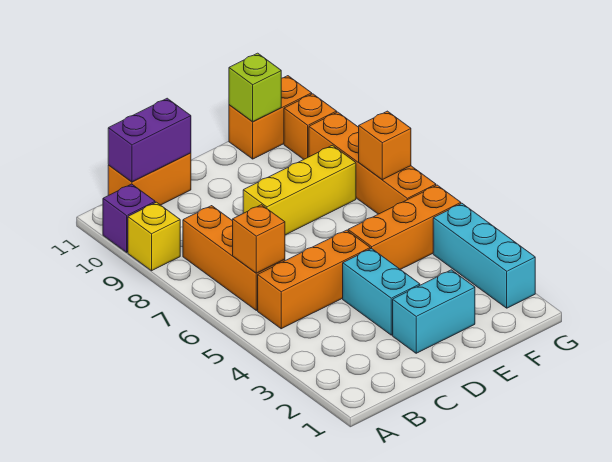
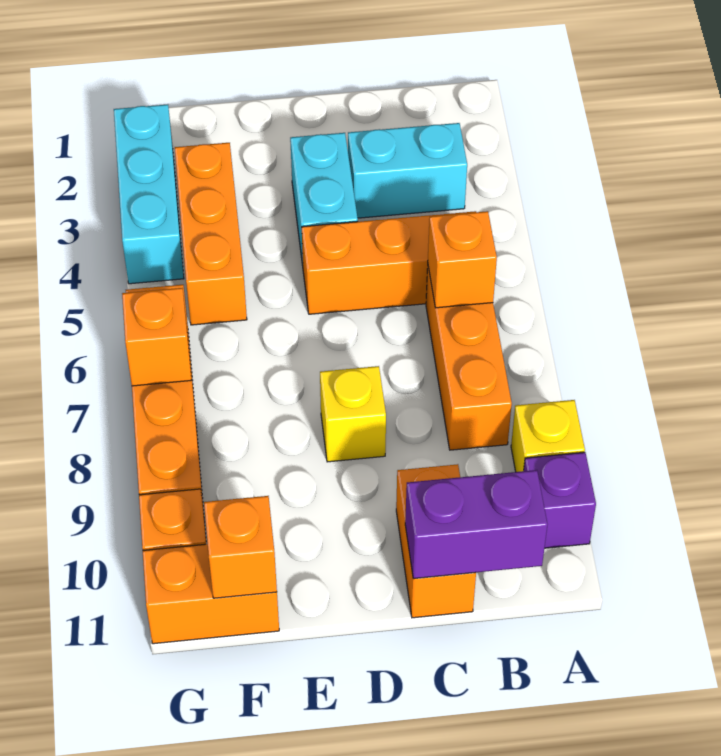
orange brick B11:C11 level 1 -> orange brick C10:C11 level 1
cyan brick D2:E2 level 1 -> cyan brick B3:C3 level 1
yellow brick D8:F8 level 1 -> yellow brick D8 level 1
orange brick E5:G5 level 1 -> orange brick F3:F5 level 1
lime brick F11 level 2 -> orange brick F11 level 2

